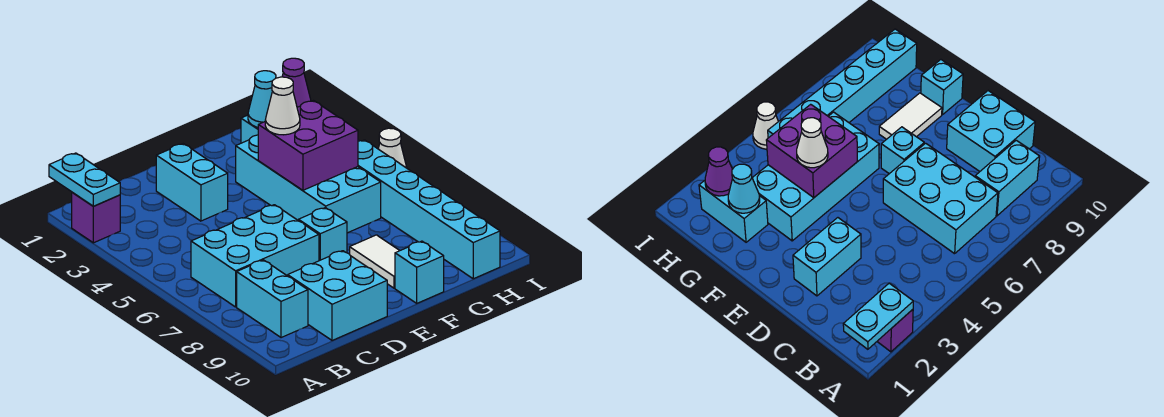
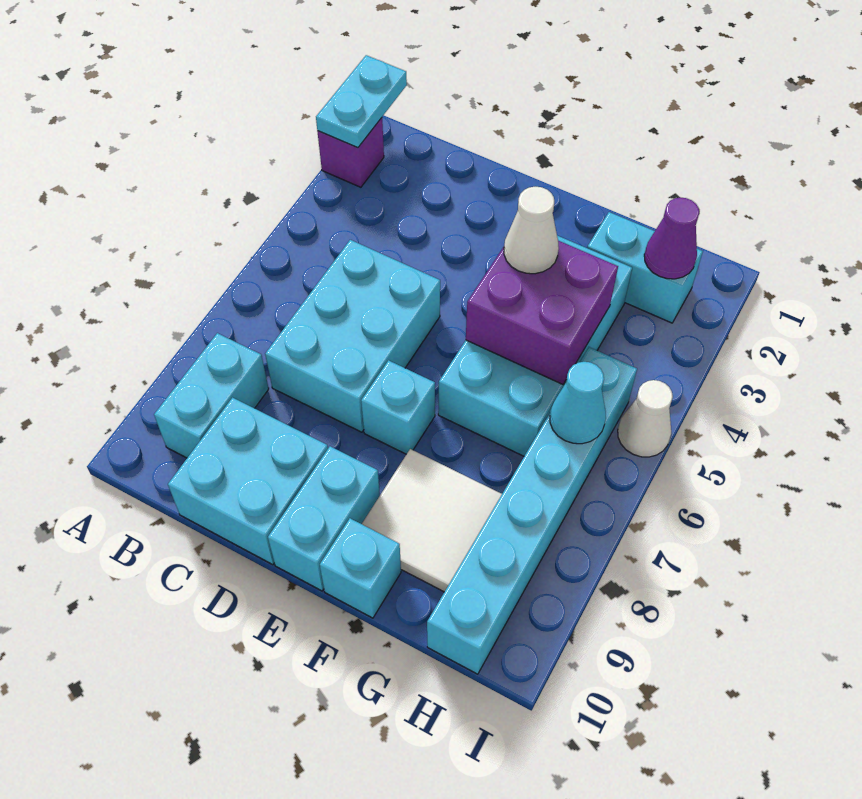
cyan brick B6:D7 level 1 -> cyan brick C5:D7 level 1
cyan brick D2:D3 level 1 -> cyan brick E9:E10 level 1
white tile F8:F9 level 1 -> white tile F8:G9 level 1
cyan cone G2 level 2 -> cyan cone H6 level 2

